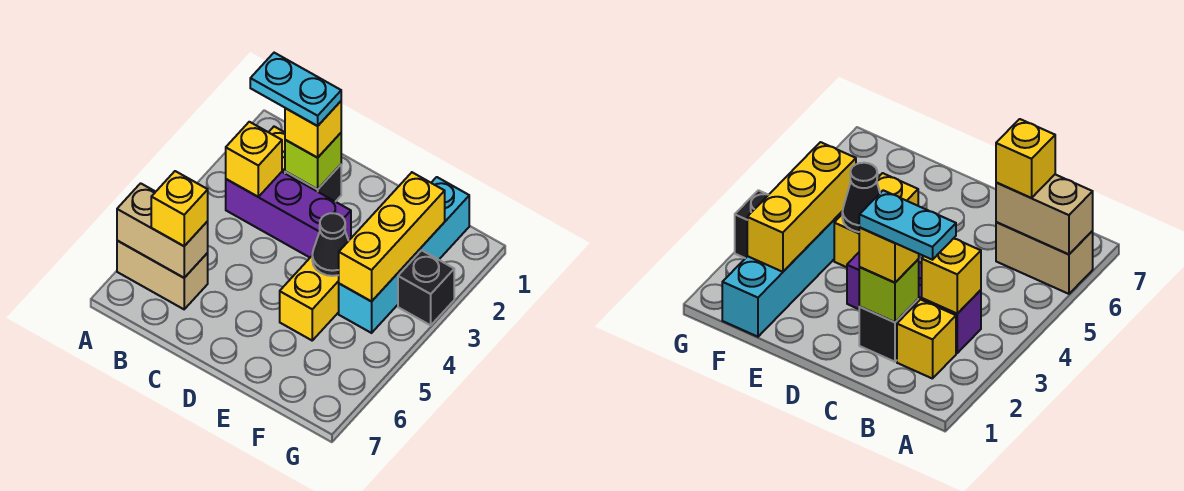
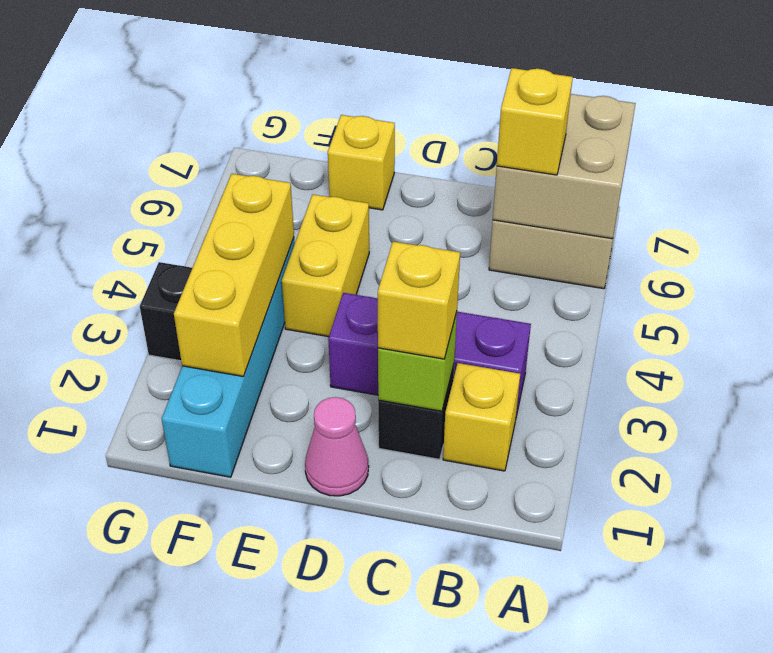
tan brick A6:B6 level 2 -> tan brick A6:B7 level 2
cyan plate B2:C2 level 4 -> none
yellow brick B3 level 2 -> yellow brick E7 level 1
none -> pink cone D1 level 1
black cone E4 level 2 -> none

